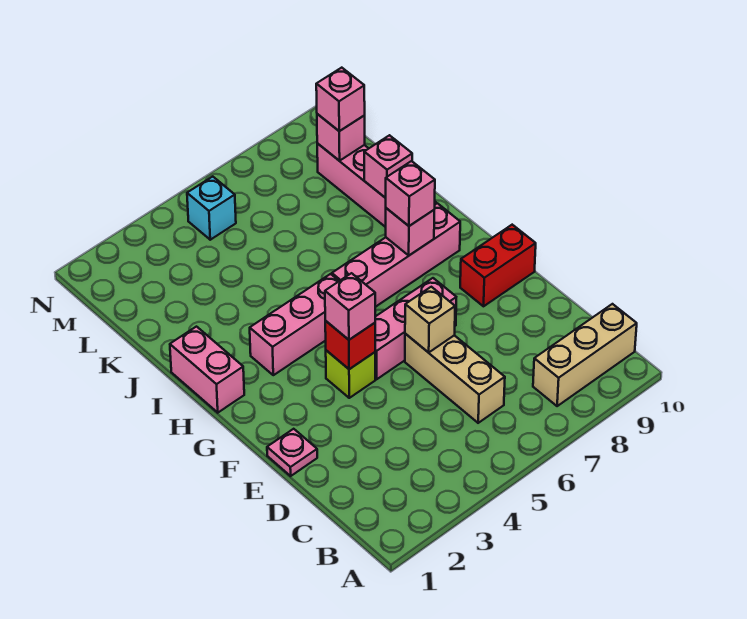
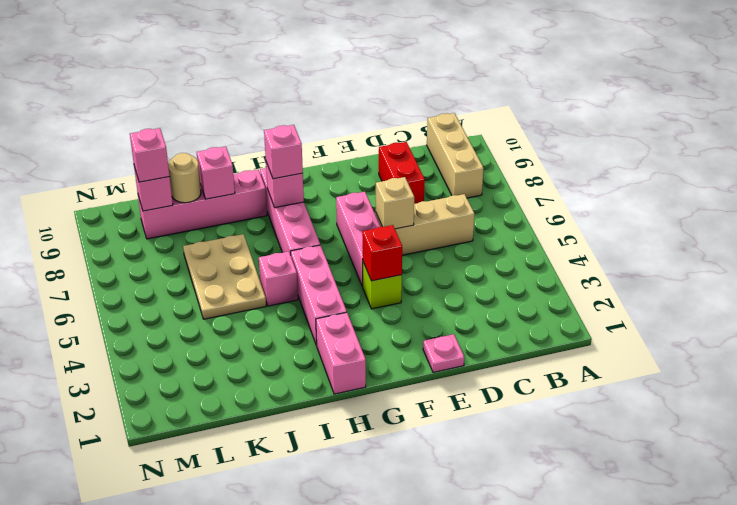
pink brick F4 level 3 -> pink brick I5 level 1
red brick F9:F10 level 1 -> red brick D8:D9 level 1
pink brick H1:I1 level 1 -> pink brick H1:H2 level 1
none -> tan plate J5:K7 level 1
none -> tan round brick K9 level 2
cyan brick M5 level 1 -> none

